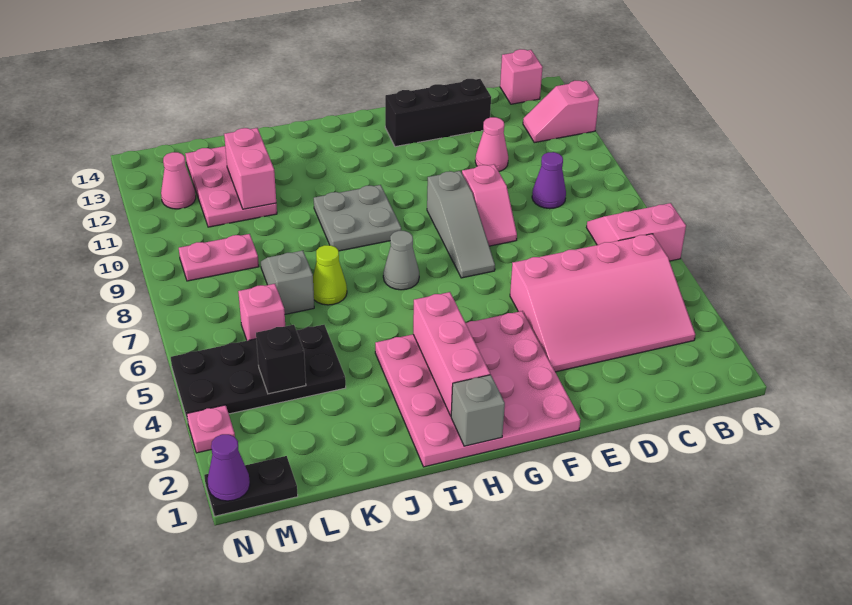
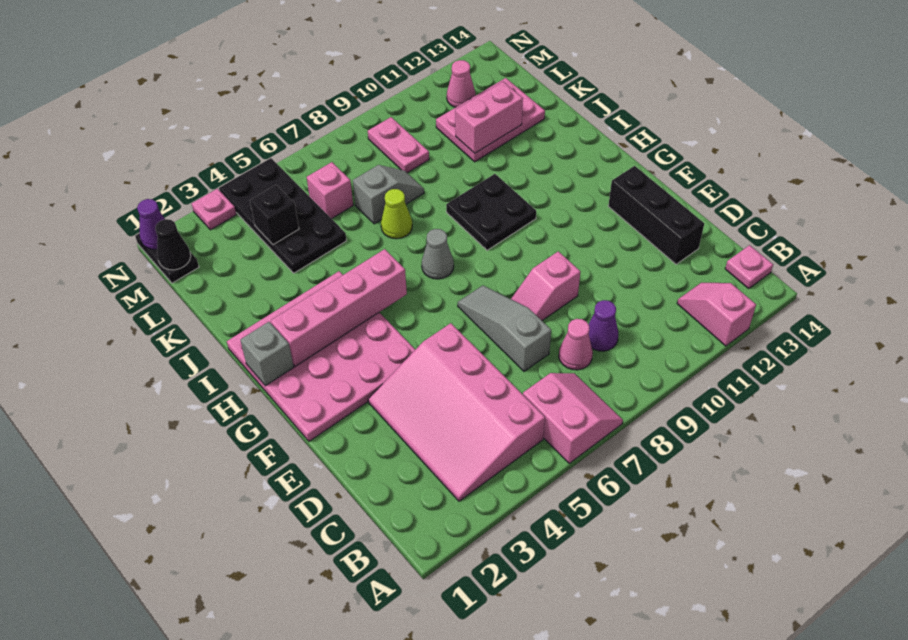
pink brick B14 level 1 -> pink plate B14 level 1
pink cone D11 level 1 -> pink cone C8 level 1
grey slope F7:F9 level 1 top 9 -> grey slope D7:F7 level 1 top D
pink brick H2:H4 level 2 -> pink brick H2:H5 level 2
grey plate H9:I10 level 1 -> black plate H9:I10 level 1
none -> black cone M1 level 2

